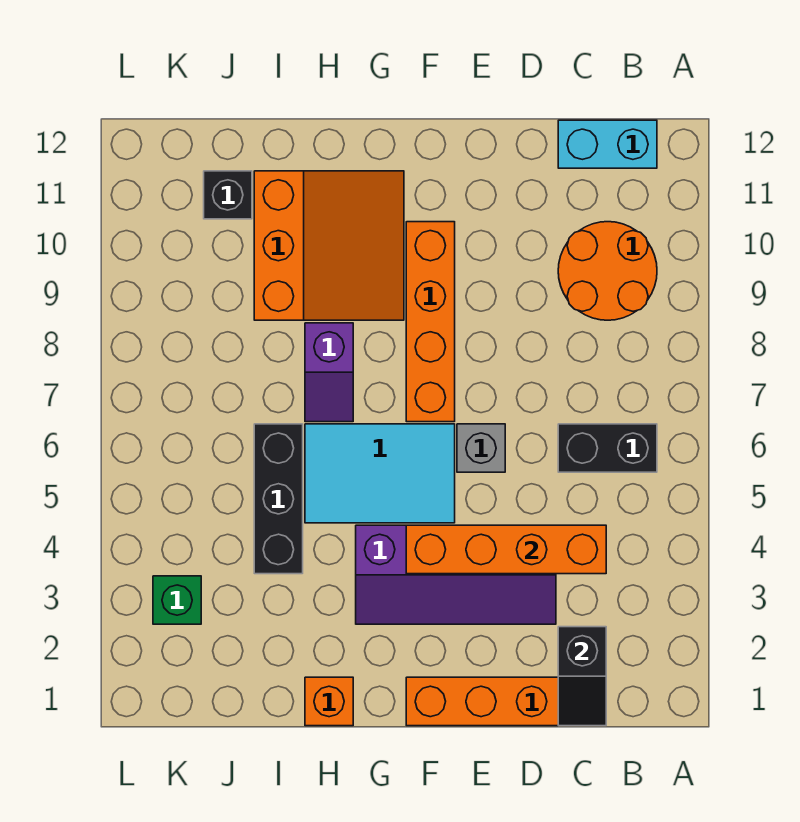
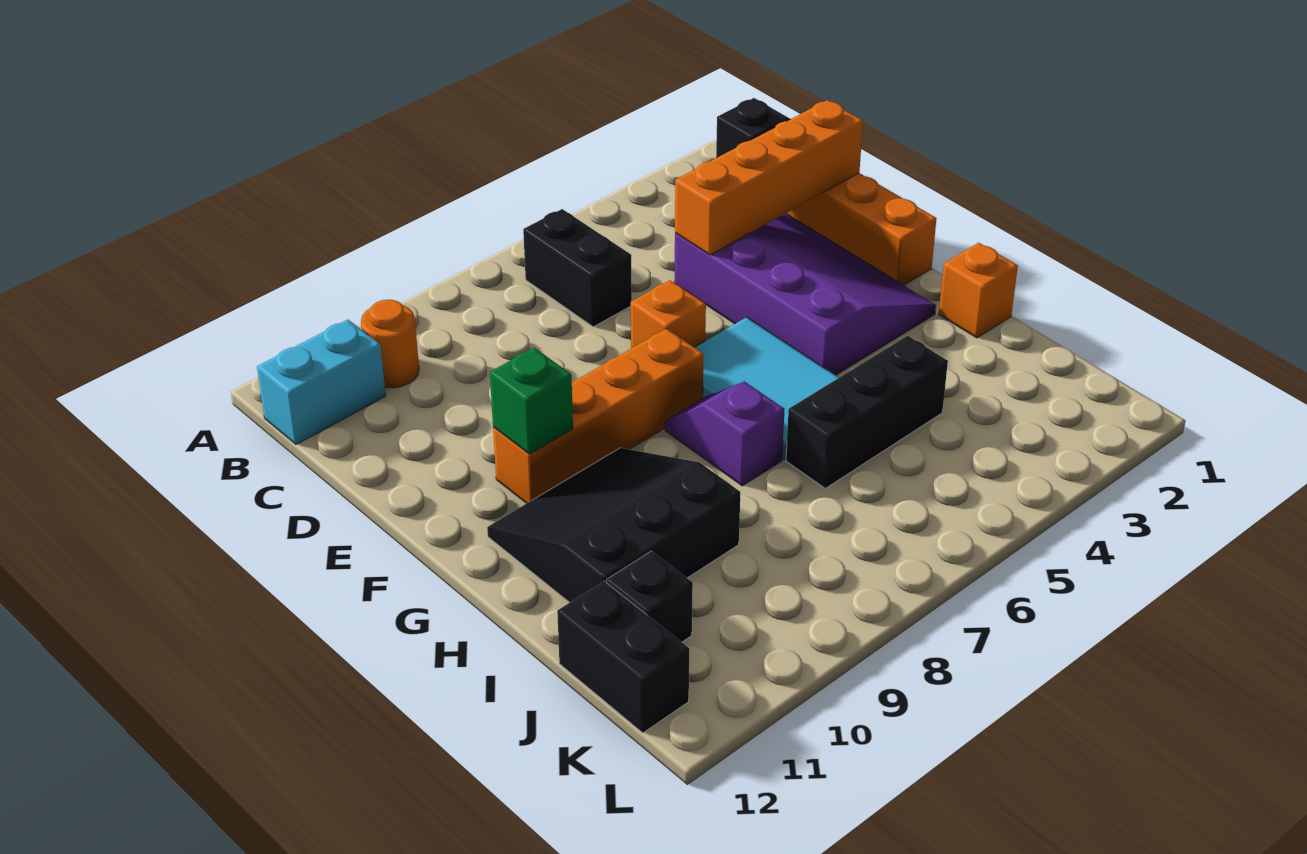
orange round brick B9:C10 level 1 -> orange round brick B10 level 1
cyan brick B12:C12 level 1 -> cyan brick B11:B12 level 1
orange brick C4:F4 level 2 -> orange brick D1:D4 level 2
purple slope D3:G4 level 1 top 4 -> purple slope D2:G4 level 1 top 4
grey brick E6 level 1 -> orange brick E6 level 1
orange slope G9:I11 level 1 top I -> black slope G9:I11 level 1 top I
purple slope H7:H8 level 1 top 8 -> purple slope G7:H7 level 1 top H
none -> black brick J12:K12 level 1
green brick K3 level 1 -> green brick F10 level 2

